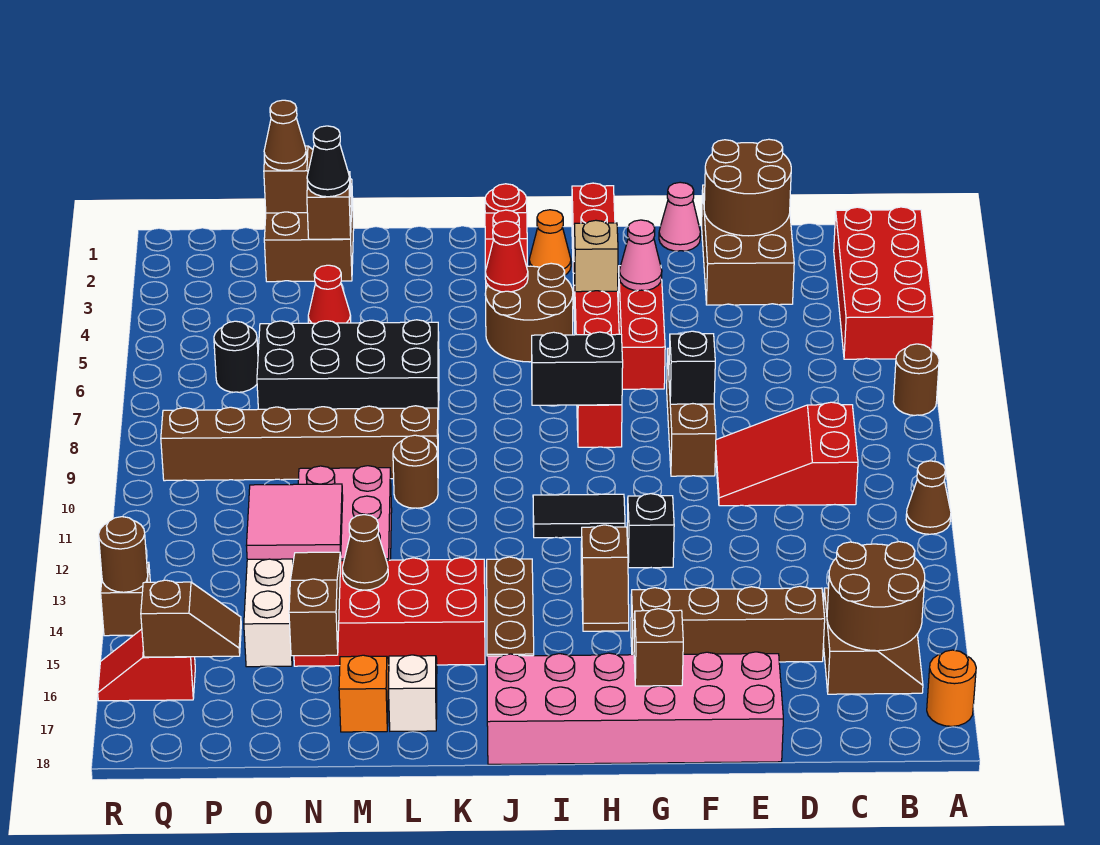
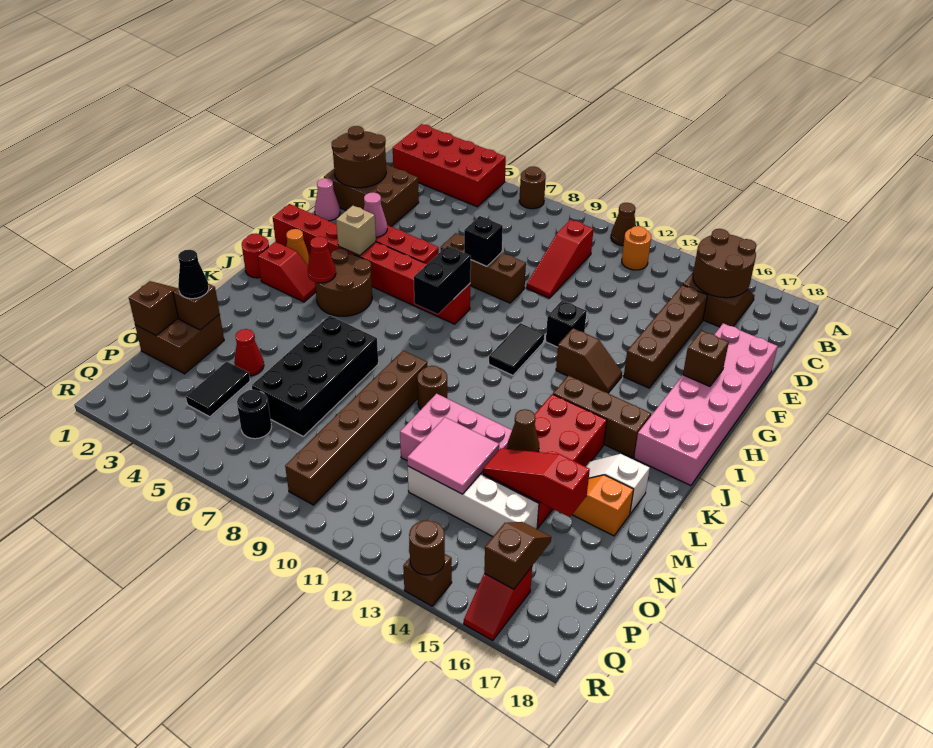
orange round brick A17 level 1 -> orange round brick B12 level 1
red slope C9:E10 level 1 top C -> red slope C10:E10 level 1 top C
brown slope N14:N16 level 2 top 16 -> red slope N14:N16 level 2 top 16
brown cone O1 level 3 -> none
none -> black tile O4:P4 level 1

